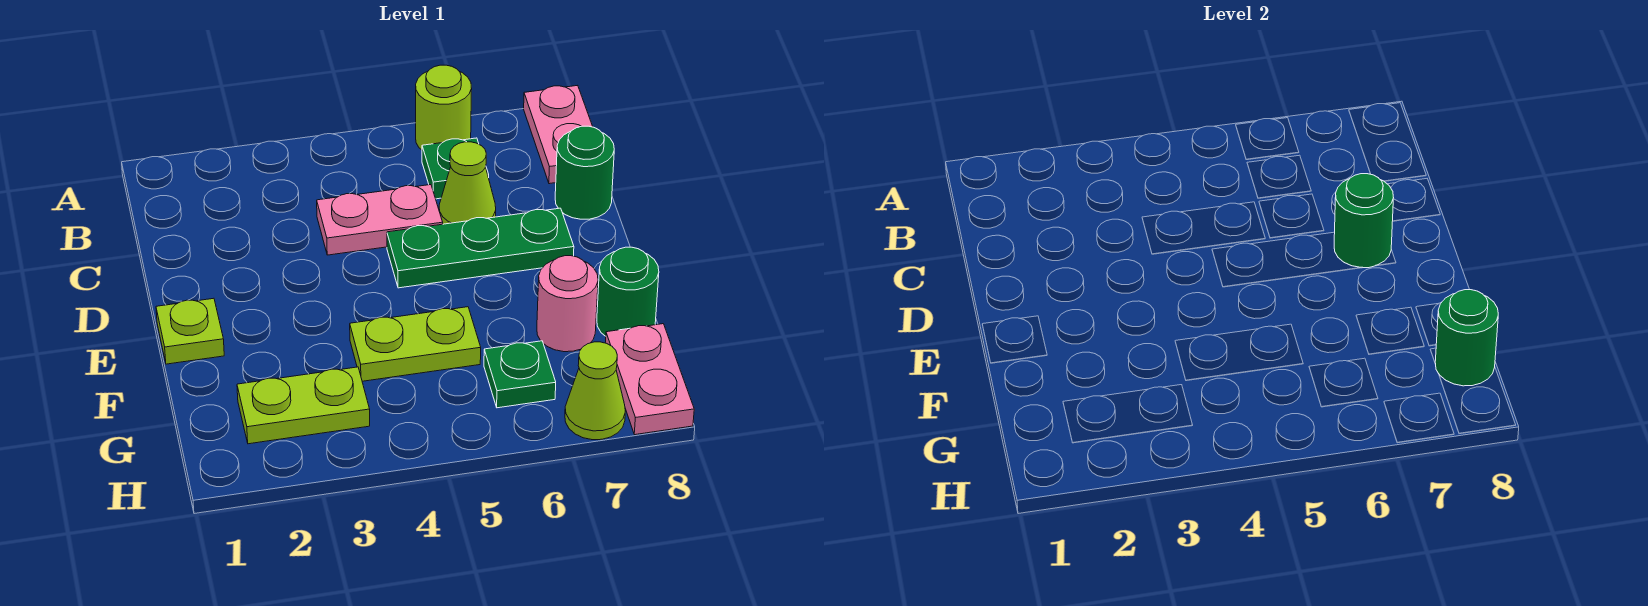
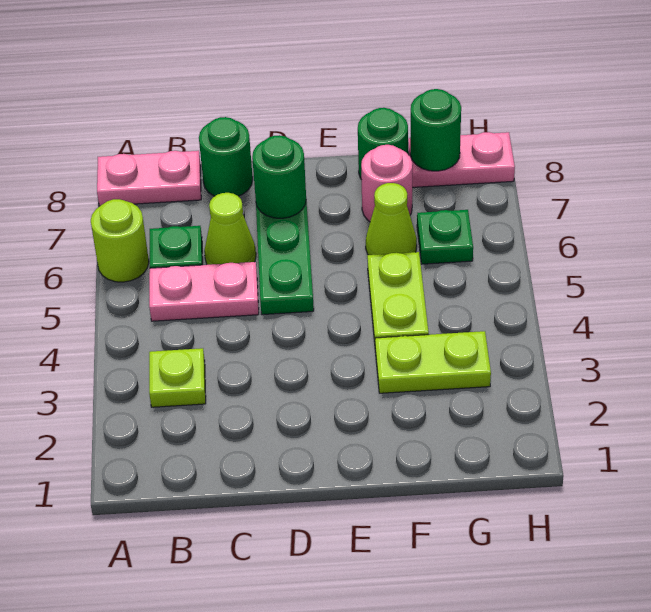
pink plate C4:C5 level 1 -> pink plate B5:C5 level 1
lime plate E1 level 1 -> lime plate B3 level 1
lime plate G2:G3 level 1 -> lime plate F3:G3 level 1
lime cone H7 level 1 -> lime cone F6 level 1

